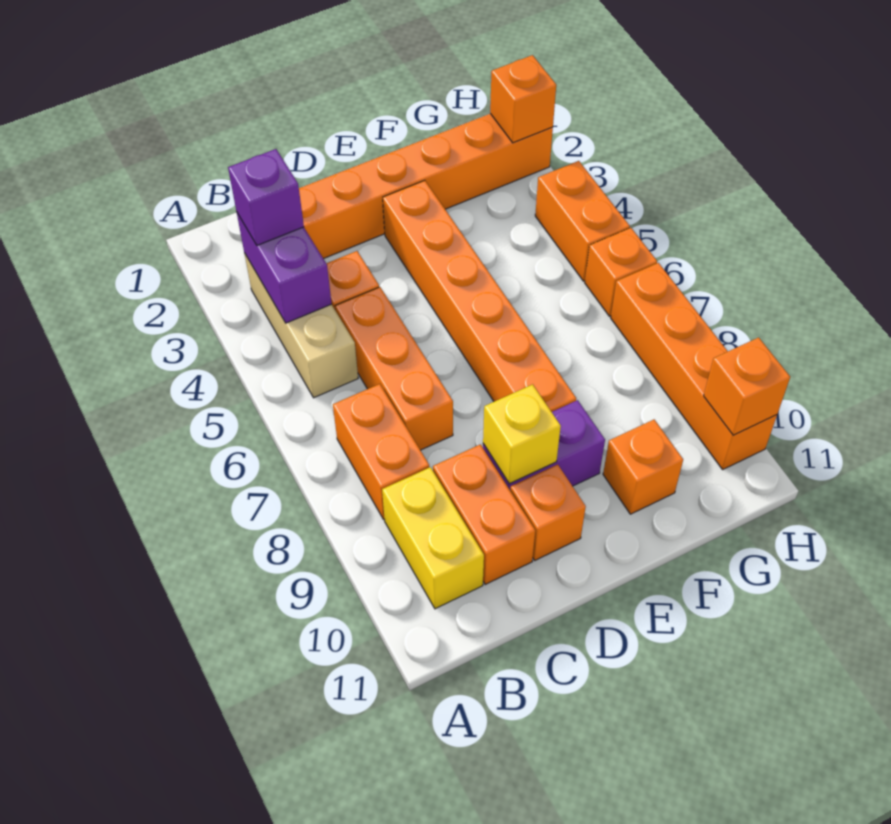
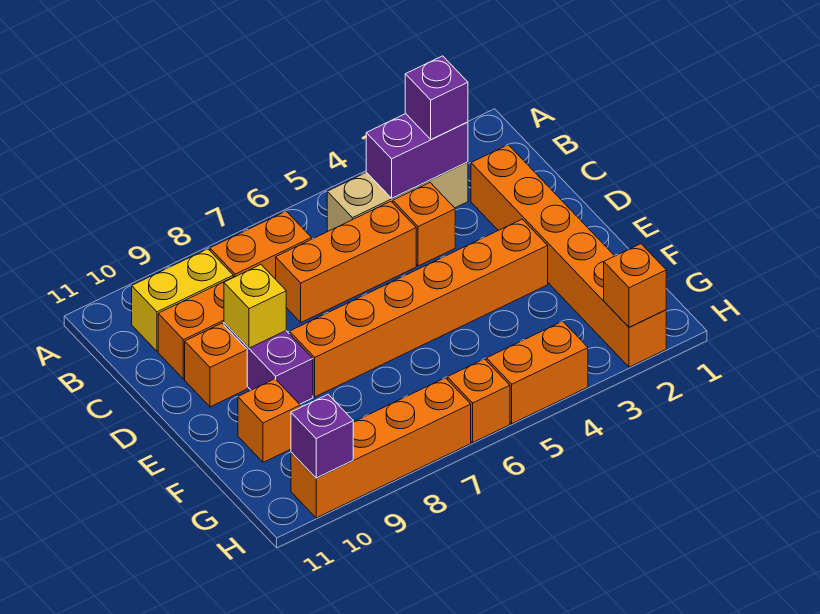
orange brick H10 level 2 -> purple brick H10 level 2

